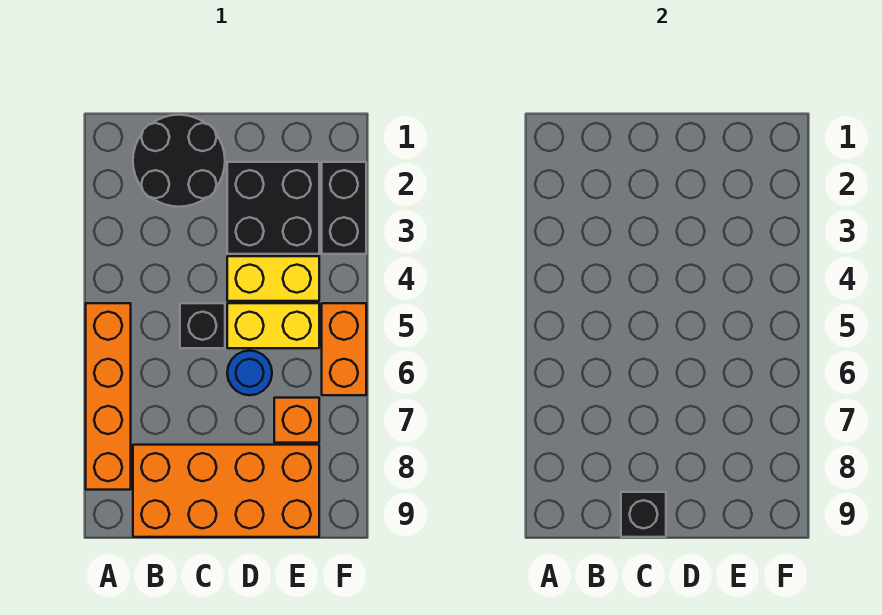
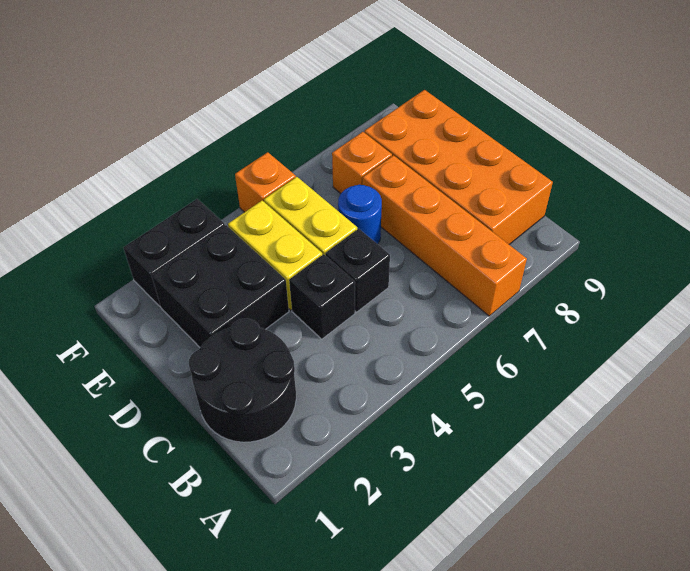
orange brick A5:A8 level 1 -> orange brick A7:D7 level 1
black brick C9 level 2 -> black brick C4 level 1
orange brick F5:F6 level 1 -> orange brick F5 level 1

